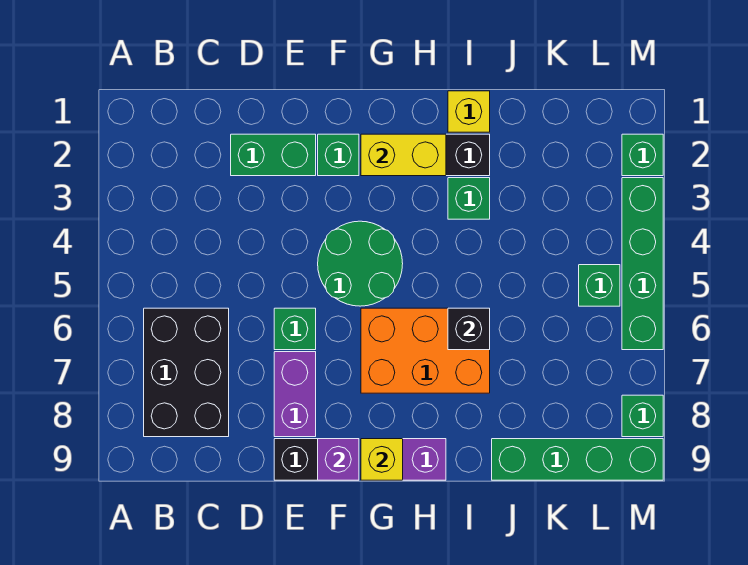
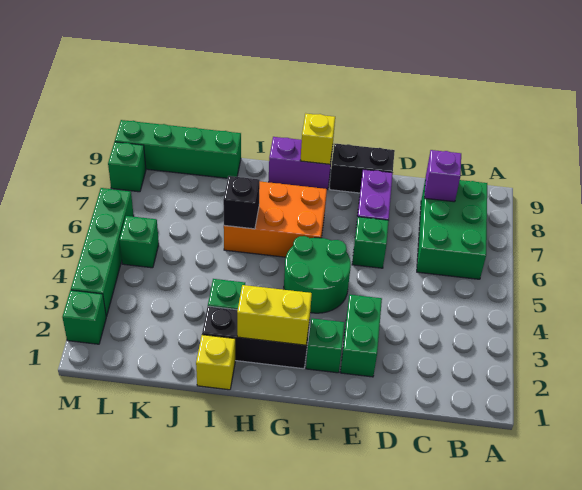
black brick B6:C8 level 1 -> green brick B6:C8 level 1
green brick D2:E2 level 1 -> green brick E2:E3 level 1
purple brick F9 level 2 -> purple brick C8 level 2

